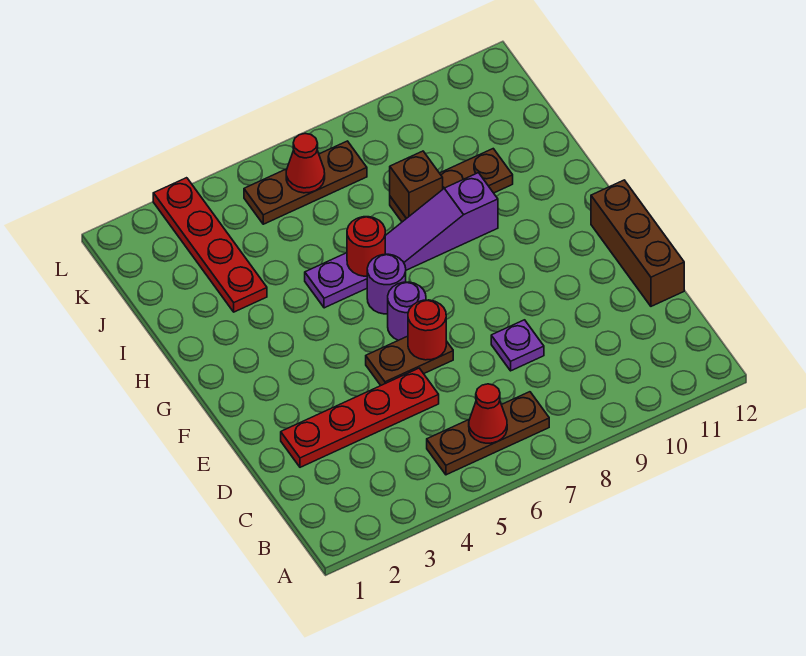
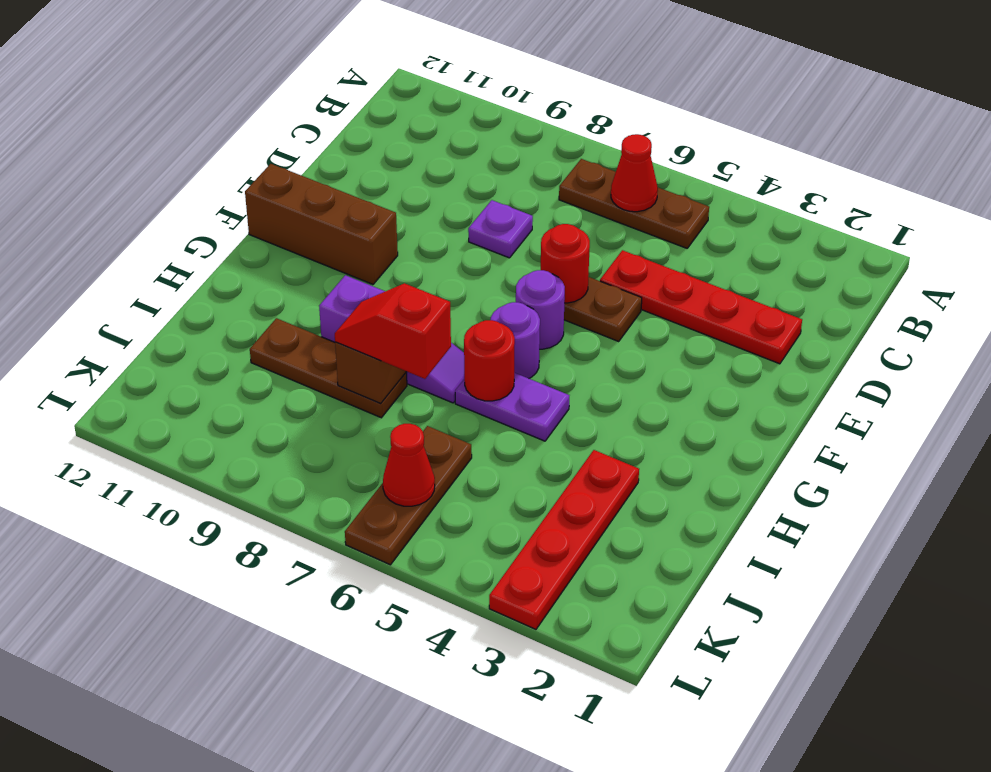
brown brick D12:F12 level 1 -> brown brick F10:F12 level 1
none -> red slope I7:I8 level 3 top 7
brown plate K5:K7 level 1 -> brown plate J6:L6 level 1

